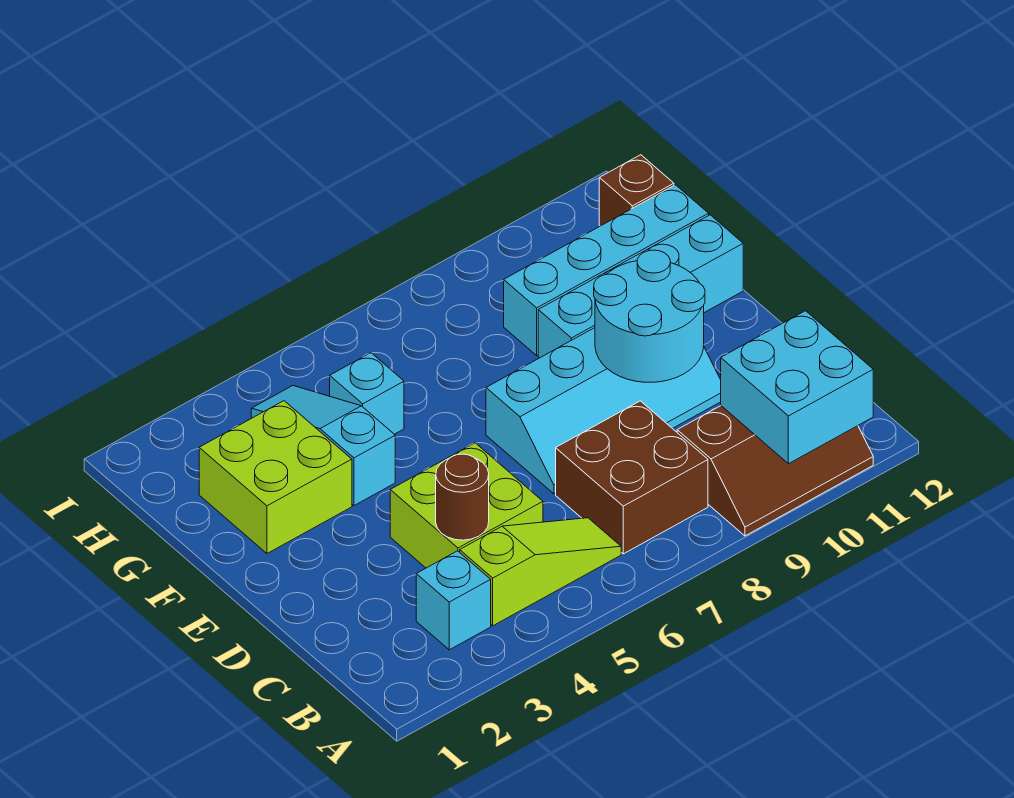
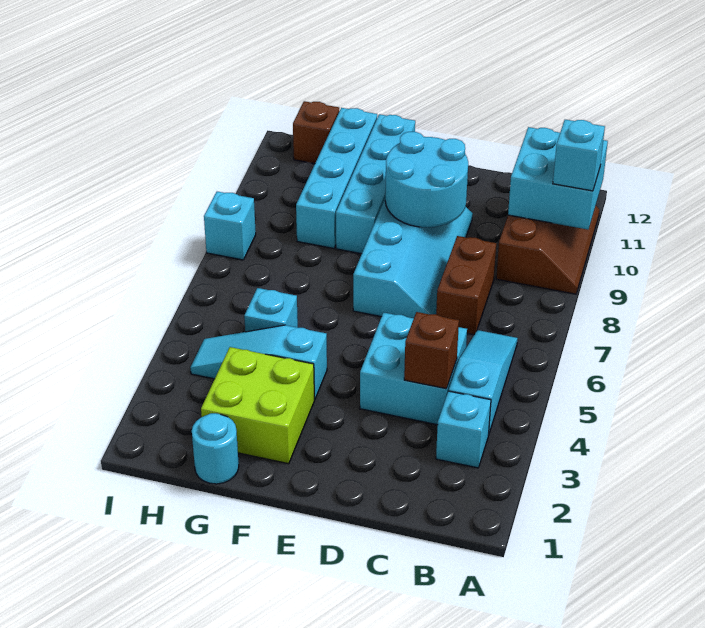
none -> cyan brick A10 level 3
lime slope B4:B6 level 1 top 4 -> cyan slope B4:B6 level 1 top 4
brown brick B7:C8 level 1 -> brown brick C7:C8 level 1
lime brick C4:D5 level 1 -> cyan brick C4:D5 level 1
brown round brick C4 level 2 -> brown brick C4 level 2
none -> cyan round brick G1 level 1
none -> cyan brick I8 level 1

